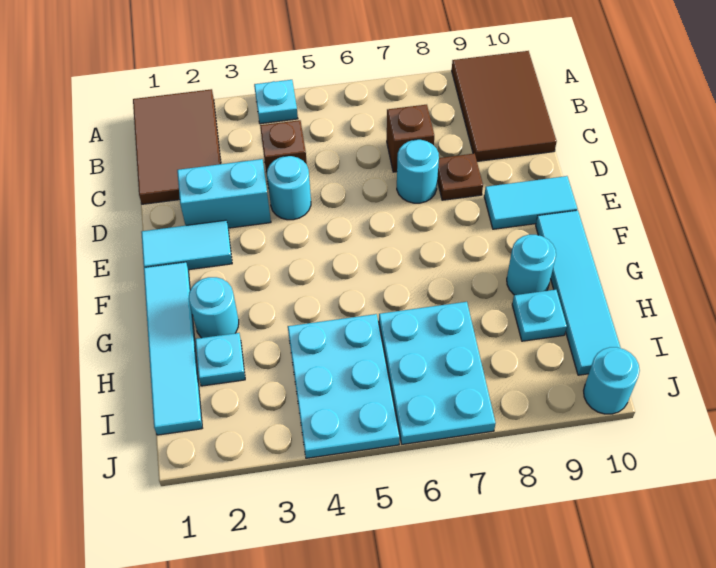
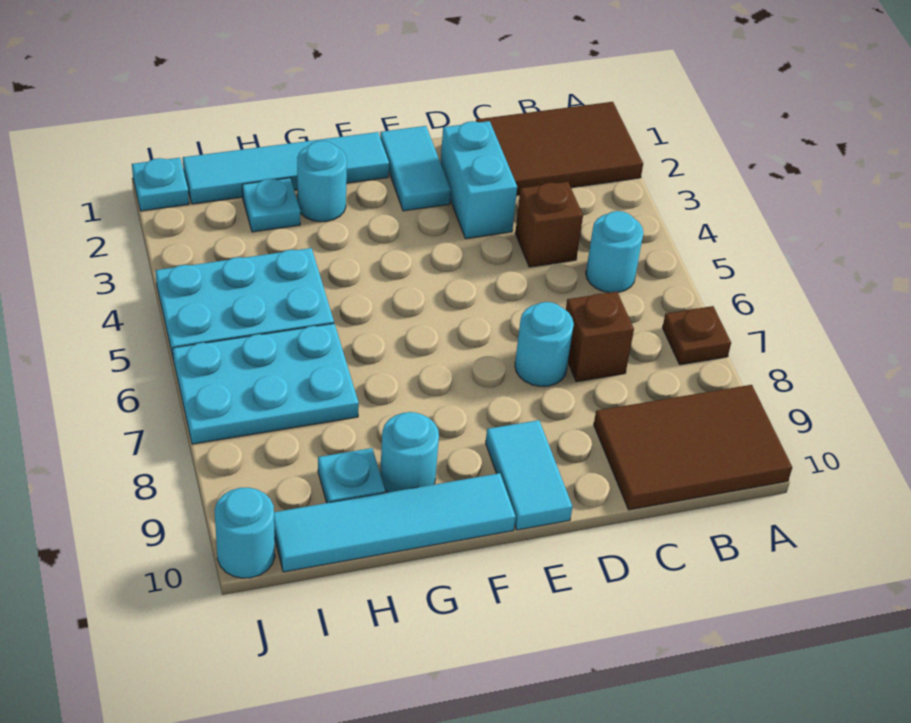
cyan plate A4 level 1 -> cyan plate J1 level 1
cyan round brick D4 level 1 -> cyan round brick B5 level 1
brown plate D8 level 1 -> brown plate A7 level 1

